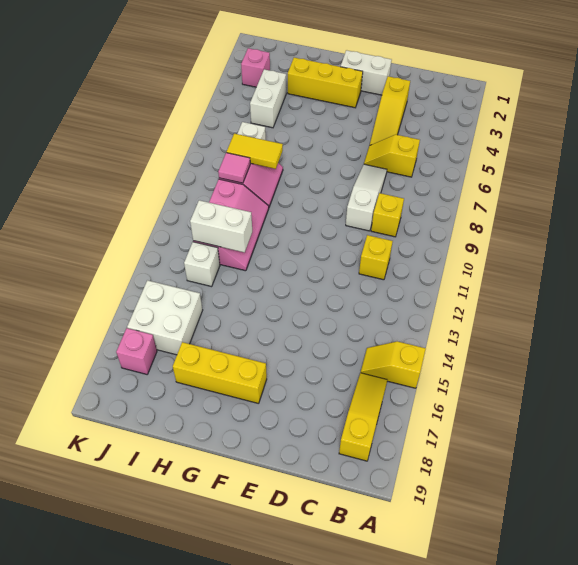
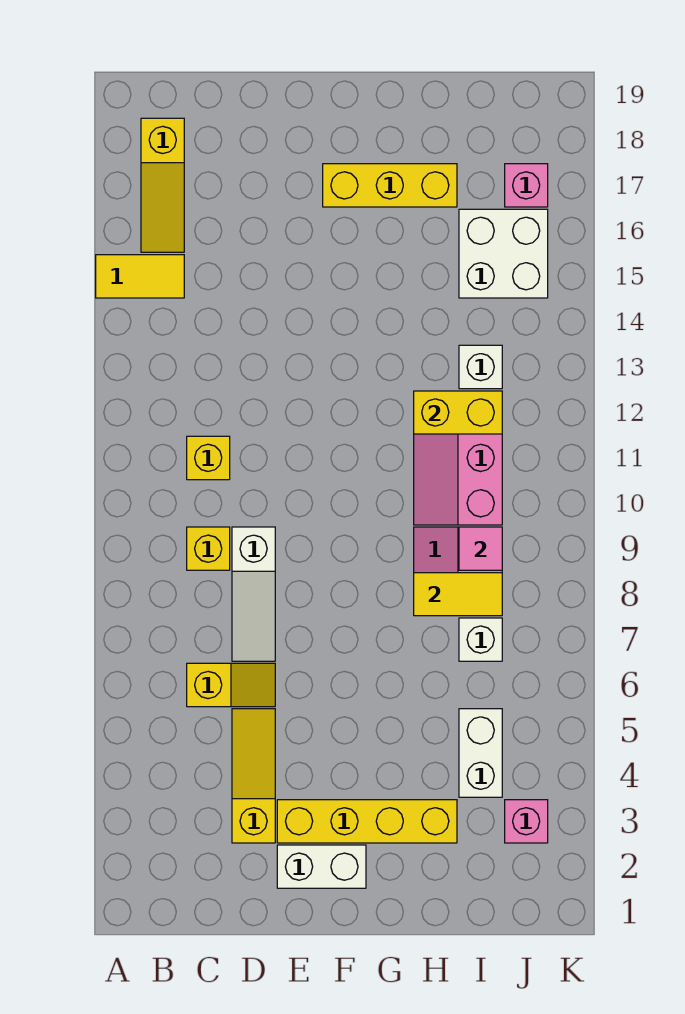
yellow slope A15:B15 level 1 top A -> yellow tile A15:B15 level 1
yellow brick F3:H3 level 1 -> yellow brick E3:H3 level 1
white brick H12:I12 level 2 -> yellow brick H12:I12 level 2

